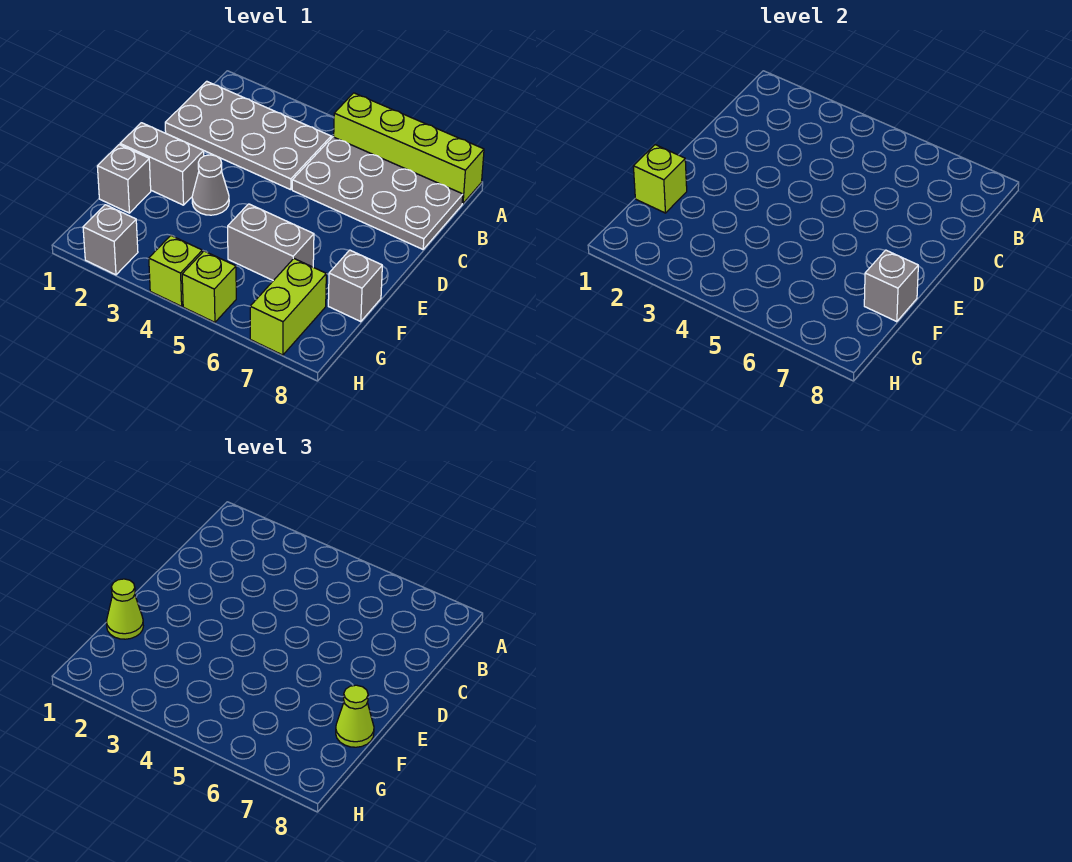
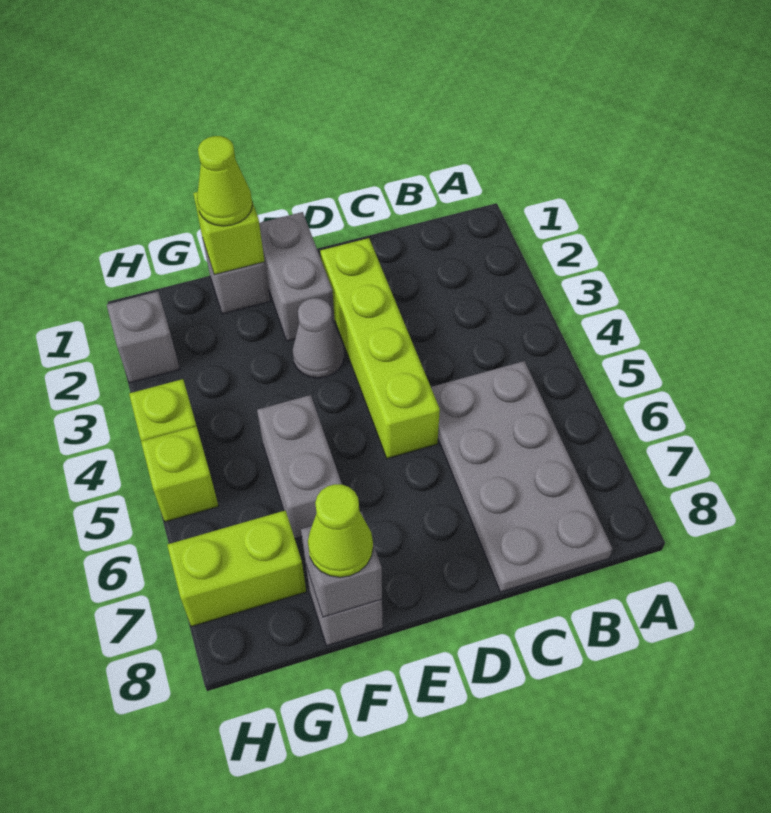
lime brick A5:A8 level 1 -> lime brick D2:D5 level 1
grey plate B1:C4 level 1 -> none

